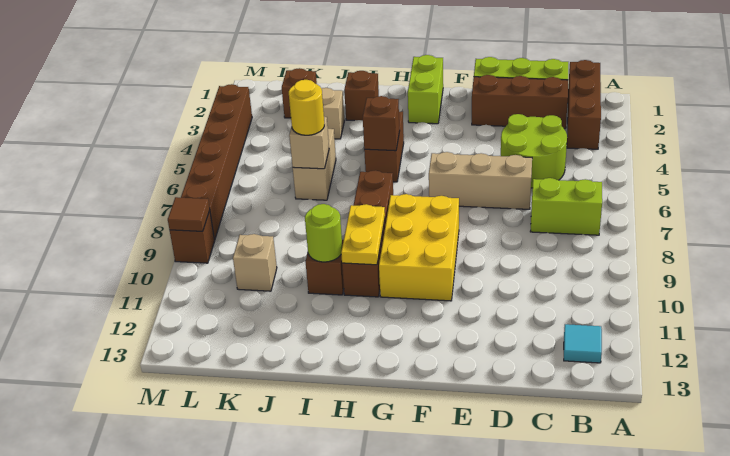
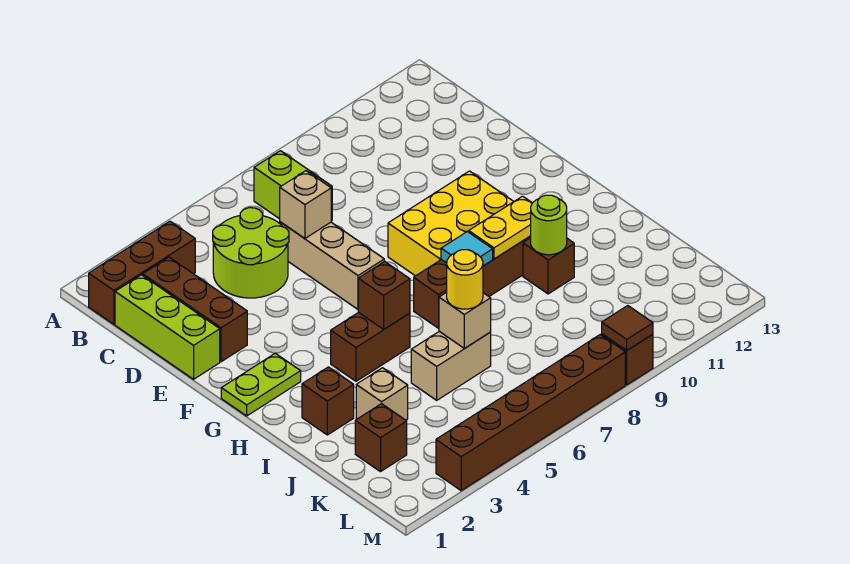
cyan tile B12 level 1 -> cyan tile H8 level 2
lime brick G1:G2 level 1 -> lime plate G1:G2 level 1
tan brick K10 level 1 -> tan brick D6 level 2

